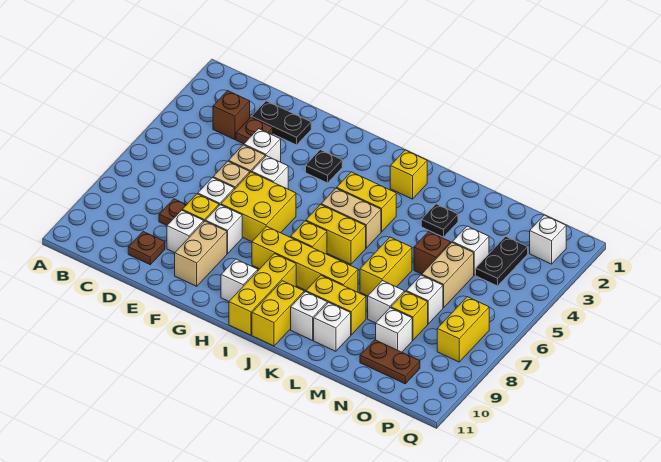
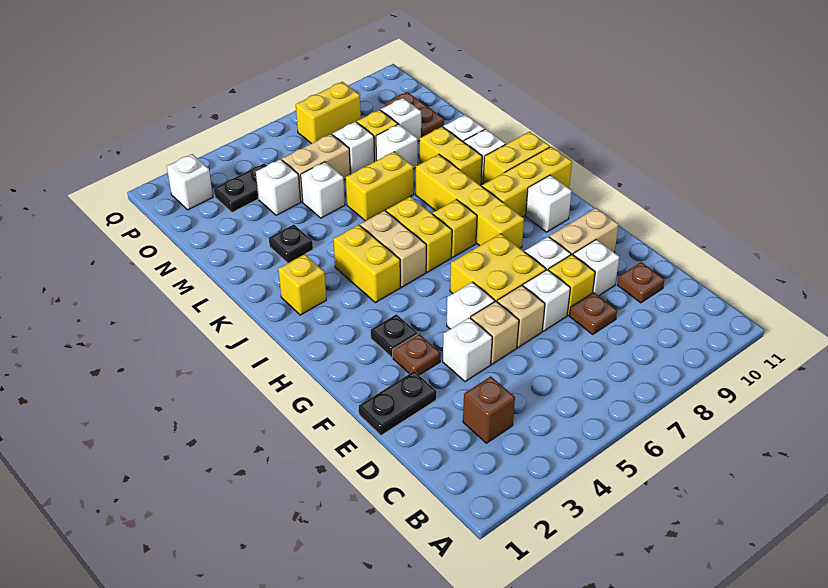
black plate D2:E2 level 1 -> black plate E1:E2 level 1
brown plate D3 level 1 -> brown plate F3 level 1
brown brick M5 level 1 -> white brick M5 level 1

